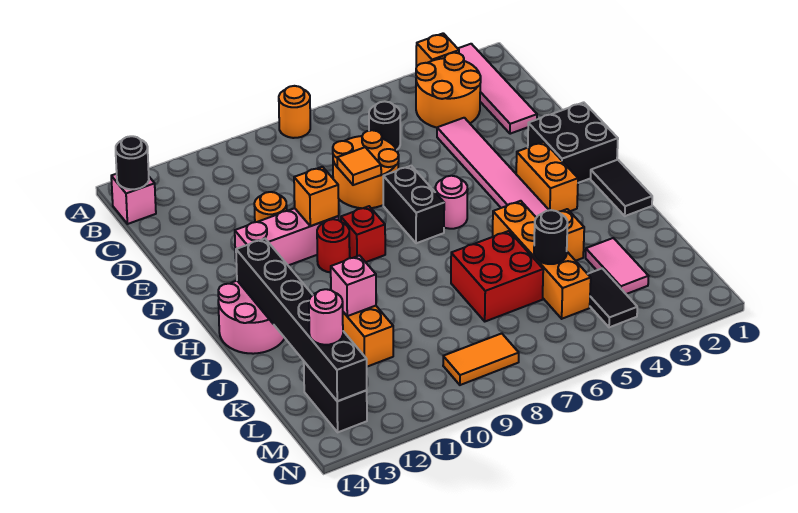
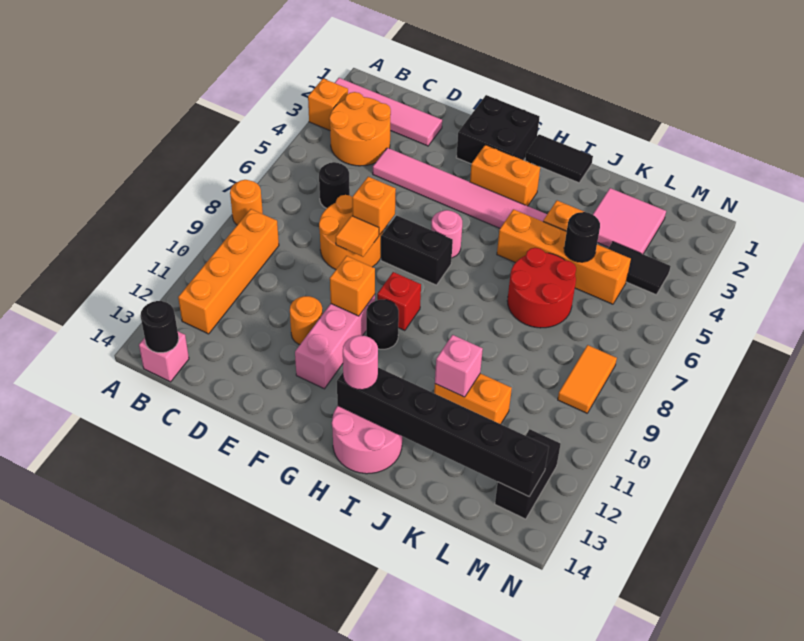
none -> orange brick B9:B12 level 1
none -> orange brick E7 level 2
red round brick G10 level 1 -> black round brick G10 level 1
red brick J6:K7 level 1 -> red round brick J6:K7 level 1
pink tile K3:L3 level 1 -> pink tile K2:L3 level 1
black brick L13:M13 level 1 -> black brick M12:M13 level 1
pink round brick L13 level 3 -> pink round brick H13 level 3

